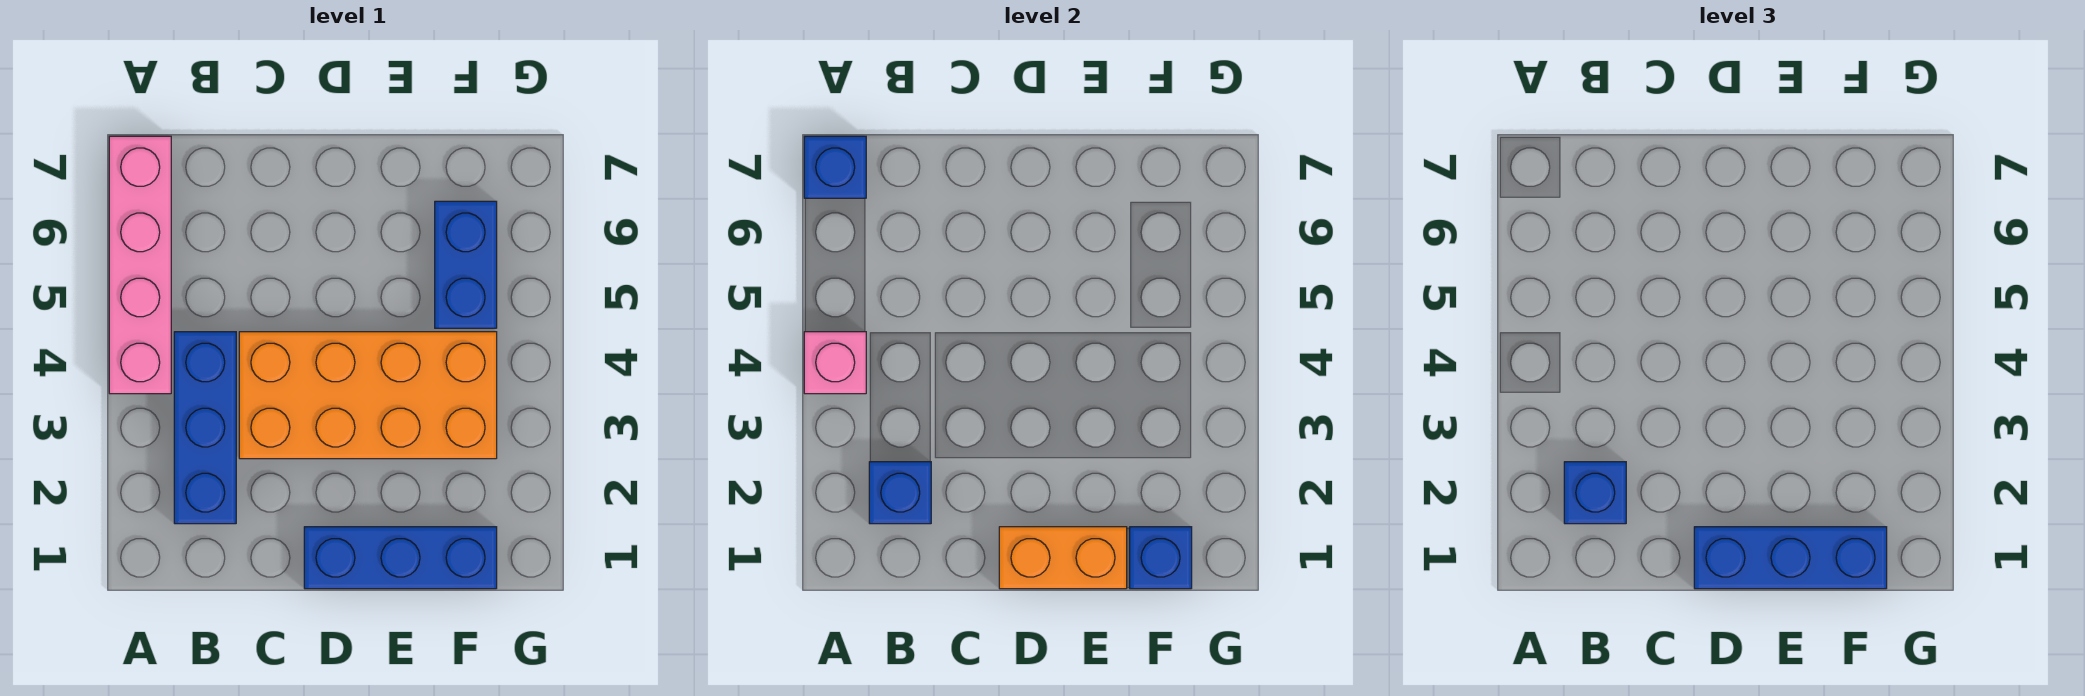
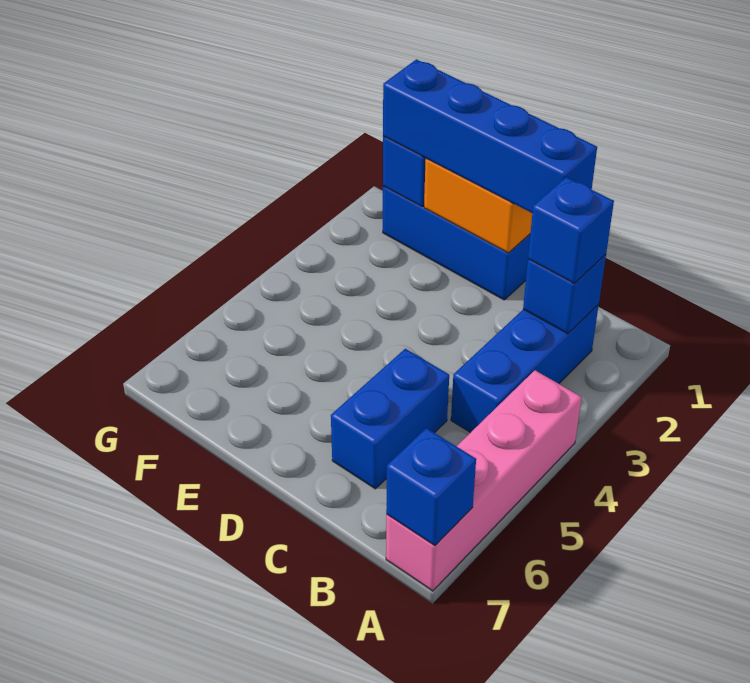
pink brick A4 level 2 -> none
orange brick C3:F4 level 1 -> none
blue brick D1:F1 level 3 -> blue brick C1:F1 level 3
blue brick F5:F6 level 1 -> blue brick C5:C6 level 1

